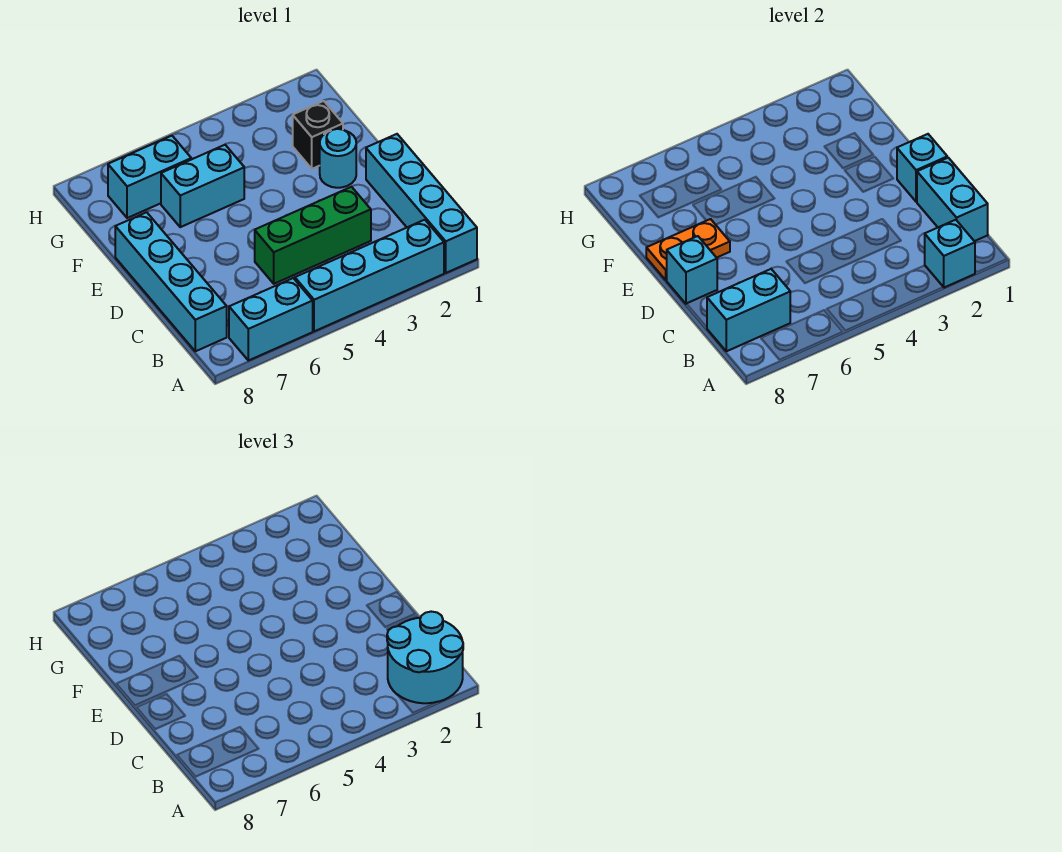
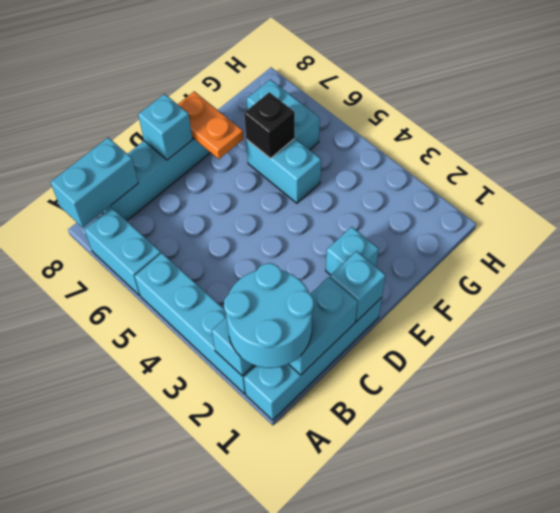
cyan brick B7:B8 level 2 -> cyan brick A8:B8 level 2
green brick C3:C5 level 1 -> none
cyan round brick E2 level 1 -> cyan brick E2 level 1
black brick F2 level 1 -> black brick F6 level 2

